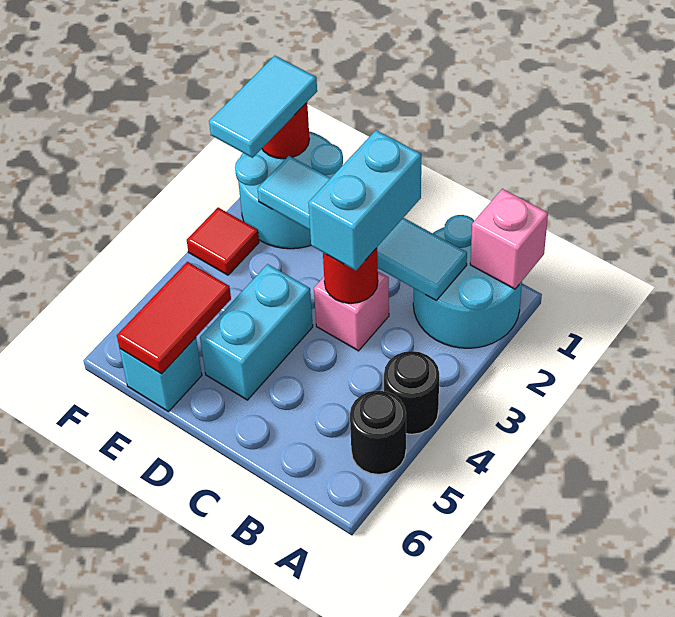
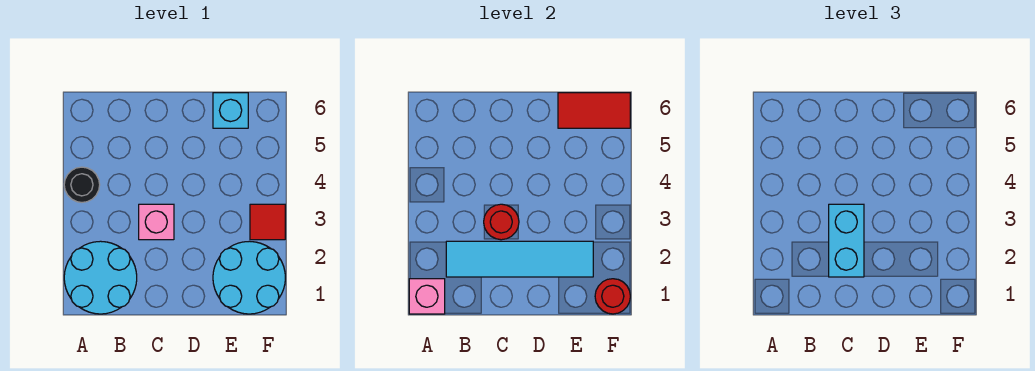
black round brick A5 level 1 -> none
cyan brick D4:D5 level 1 -> none
red tile E5:E6 level 2 -> red tile E6:F6 level 2
cyan tile F1:F2 level 3 -> none

